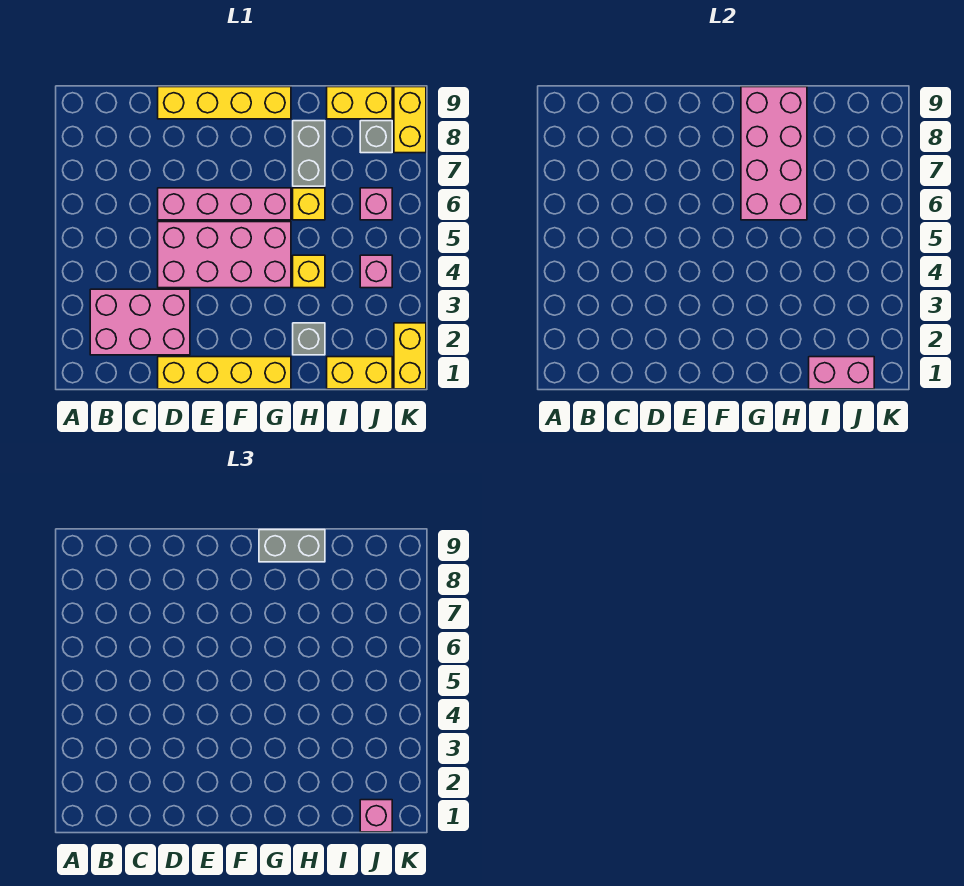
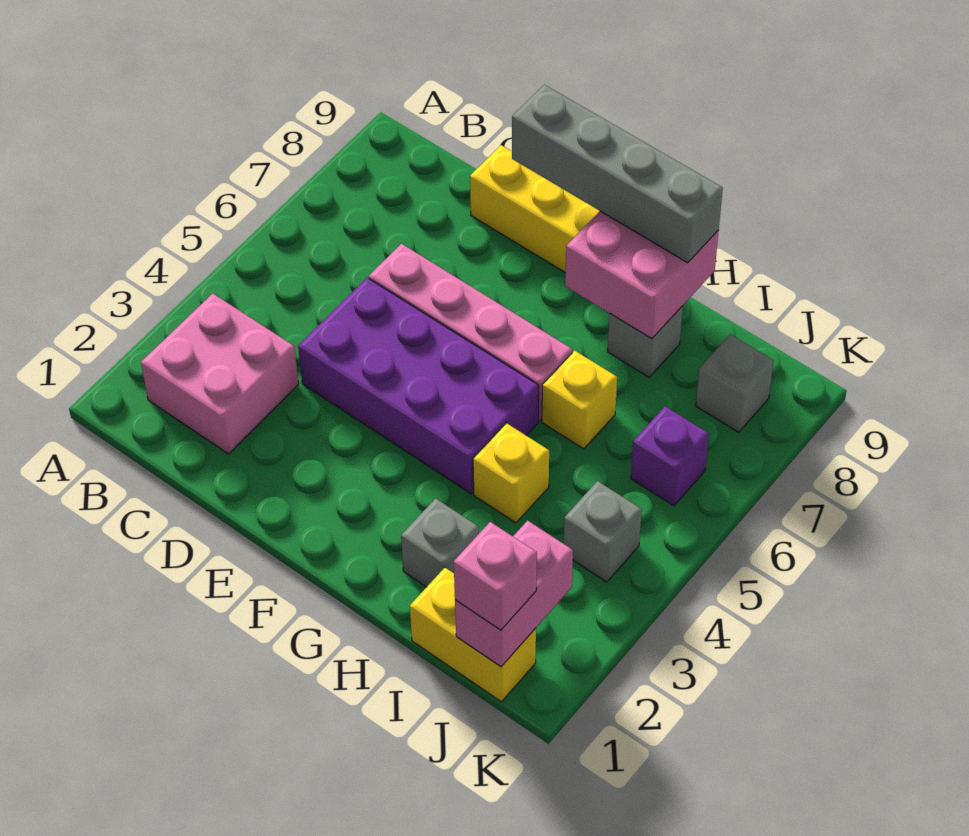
pink brick B2:D3 level 1 -> pink brick B2:C3 level 1
yellow brick D1:G1 level 1 -> none
pink brick D4:G5 level 1 -> purple brick D4:G5 level 1
pink brick G6:H9 level 2 -> pink brick G8:H9 level 2
grey brick G9:H9 level 3 -> grey brick E9:H9 level 3
grey brick H7:H8 level 1 -> grey brick H8 level 1
pink brick I1:J1 level 2 -> pink brick J1:J2 level 2
yellow brick I9:J9 level 1 -> none
pink brick J4 level 1 -> grey brick J4 level 1
pink brick J6 level 1 -> purple brick J6 level 1
yellow brick K1:K2 level 1 -> none
yellow brick K8:K9 level 1 -> none

